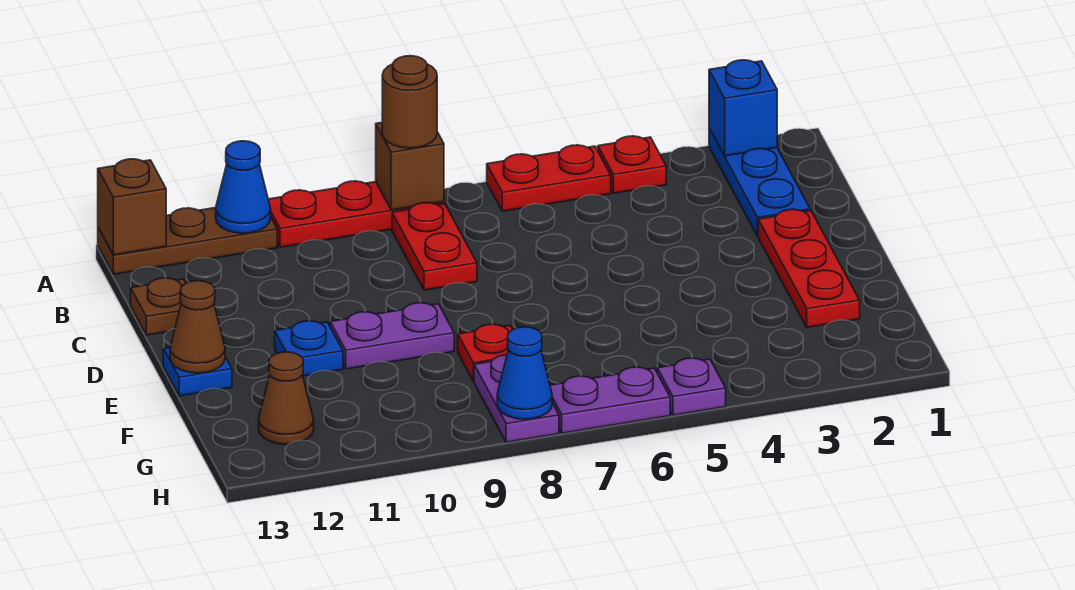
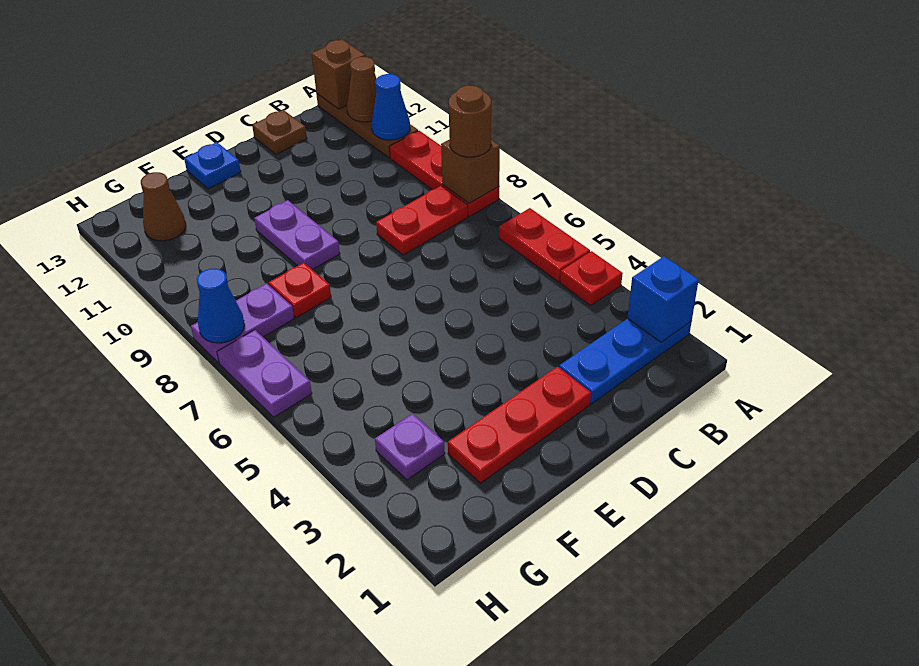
blue plate E11 level 1 -> none
brown cone E13 level 2 -> brown cone A12 level 2
purple plate H5 level 1 -> purple plate G3 level 1

